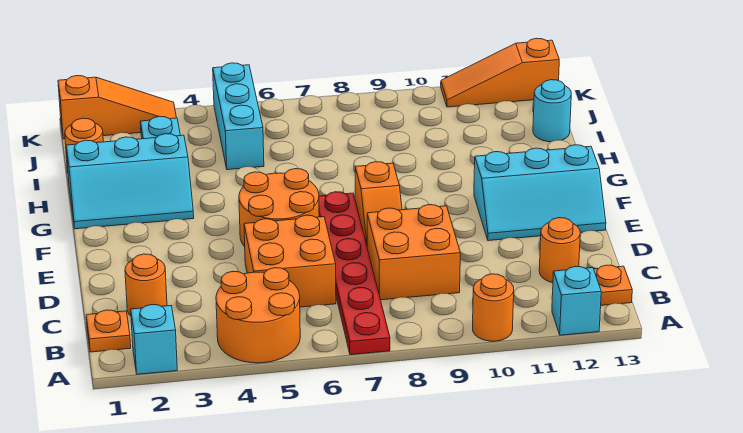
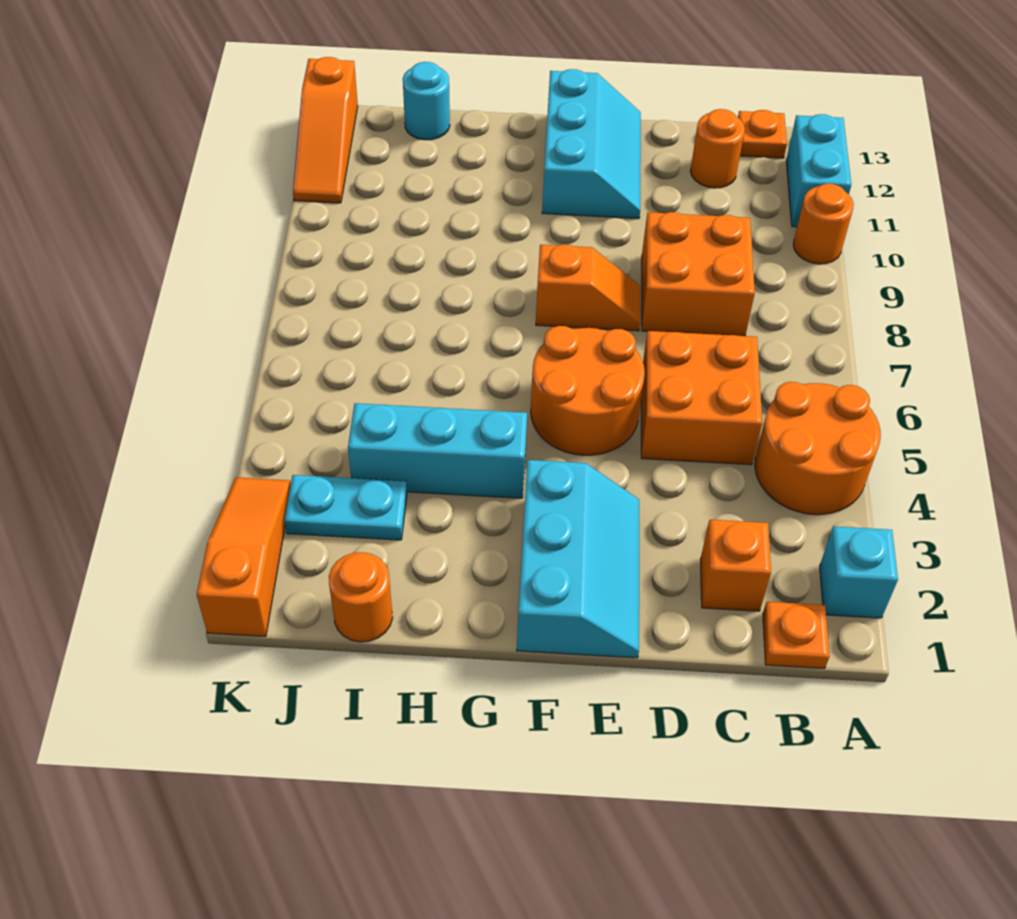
red plate A7:F7 level 1 -> none
cyan brick A12 level 1 -> cyan brick A11:A12 level 1
orange round brick C2 level 1 -> orange brick C2 level 1
cyan slope G1:H3 level 1 top H -> cyan slope E1:F3 level 1 top F
cyan brick I5:K5 level 1 -> cyan brick G4:I4 level 1

